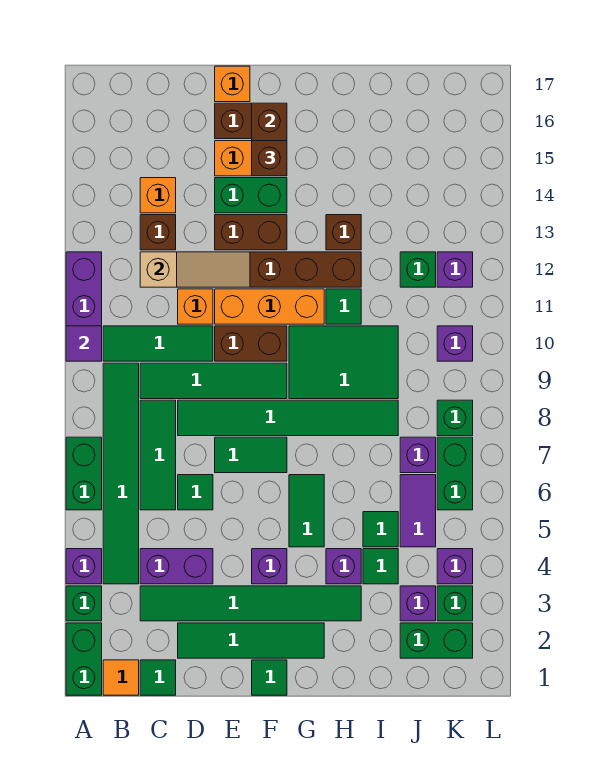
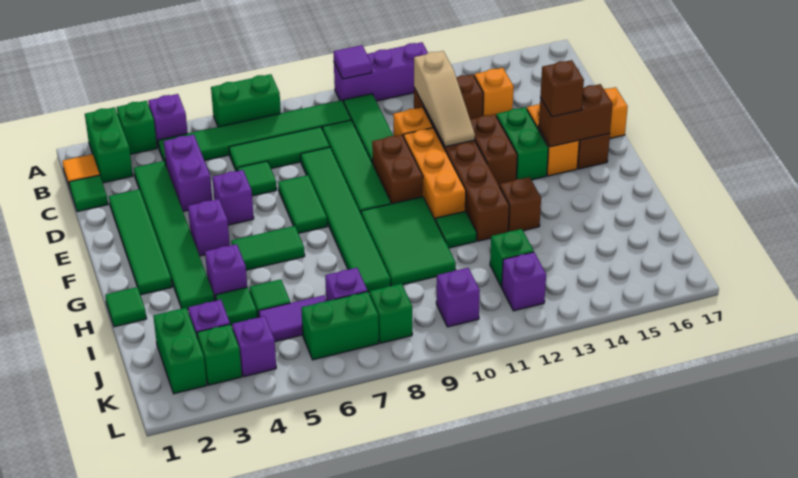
green brick A1:A2 level 1 -> green brick A2:B2 level 1
none -> purple brick E5 level 1
green tile F1 level 1 -> green tile H1 level 1

